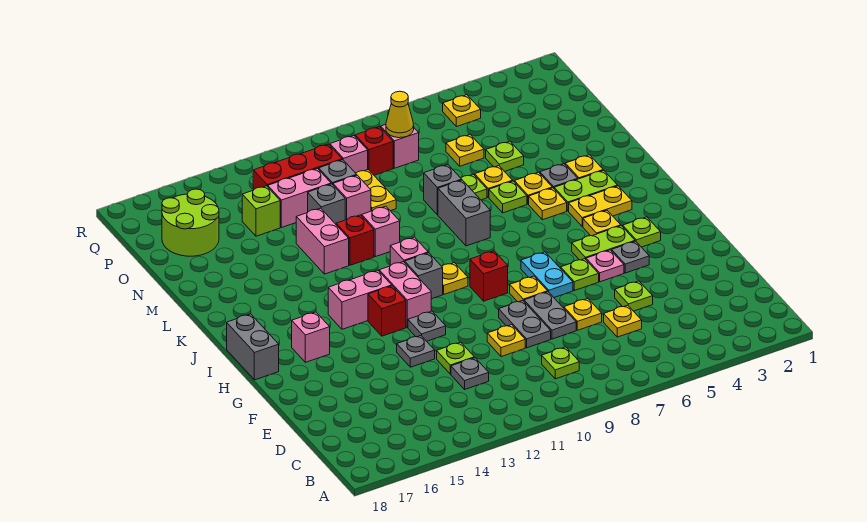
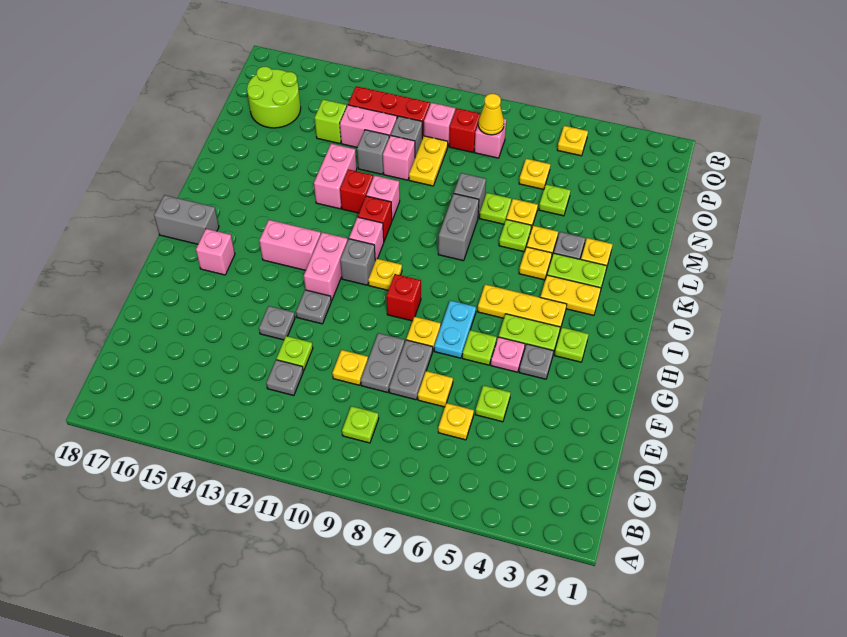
red brick H13 level 1 -> red brick K11 level 1
grey brick H18:I18 level 1 -> grey brick I17:I18 level 1
yellow plate I4 level 1 -> yellow plate I4:I6 level 1

